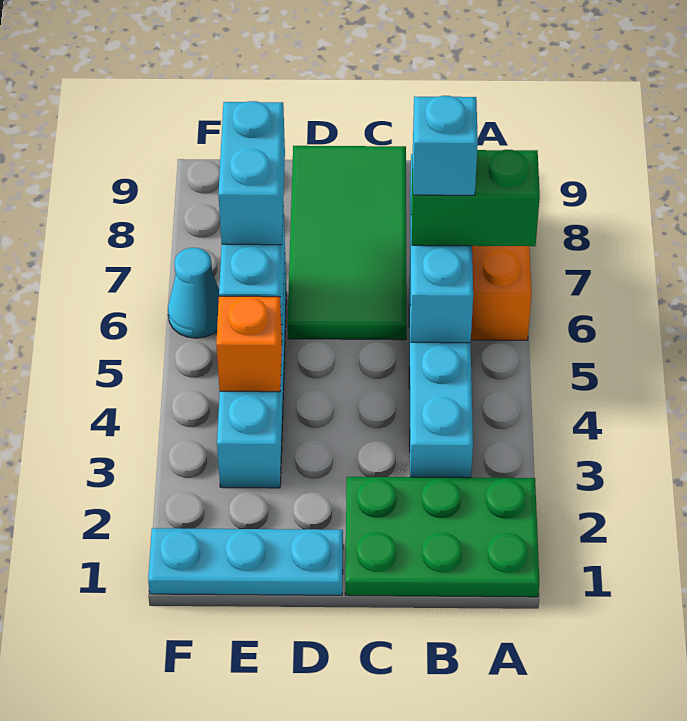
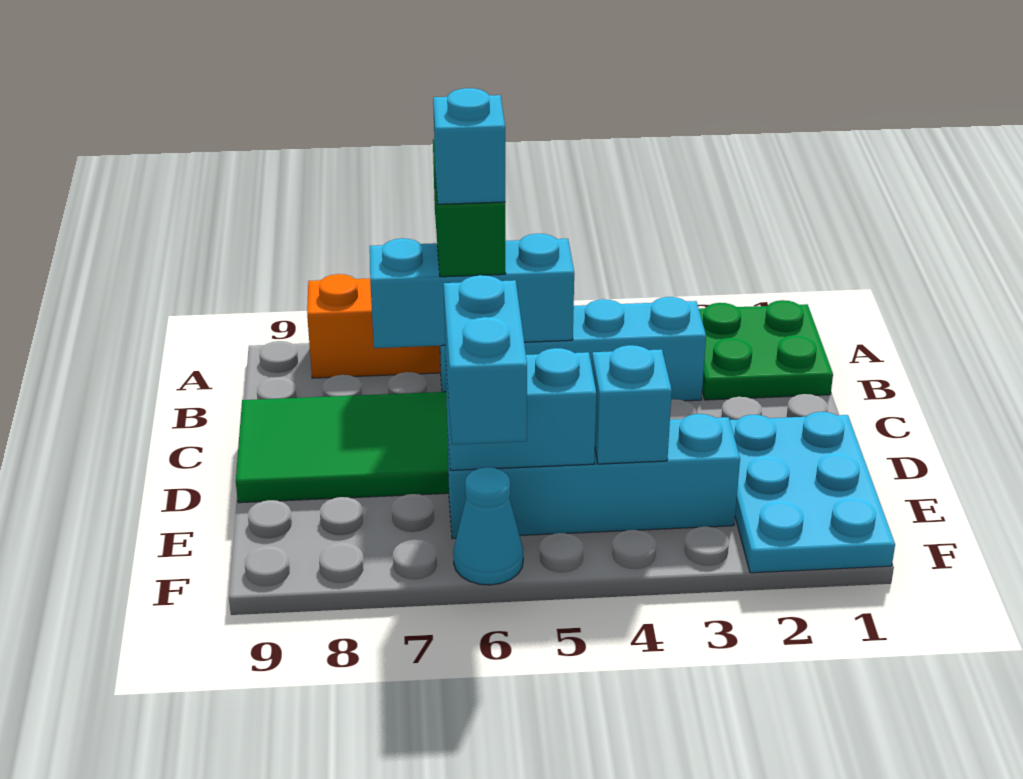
green plate A1:C2 level 1 -> green plate A1:B2 level 1
cyan plate D1:F1 level 1 -> cyan plate D1:F2 level 1
orange brick E4 level 2 -> cyan brick E4 level 2
cyan brick E6:E7 level 3 -> cyan brick E6:F6 level 3

